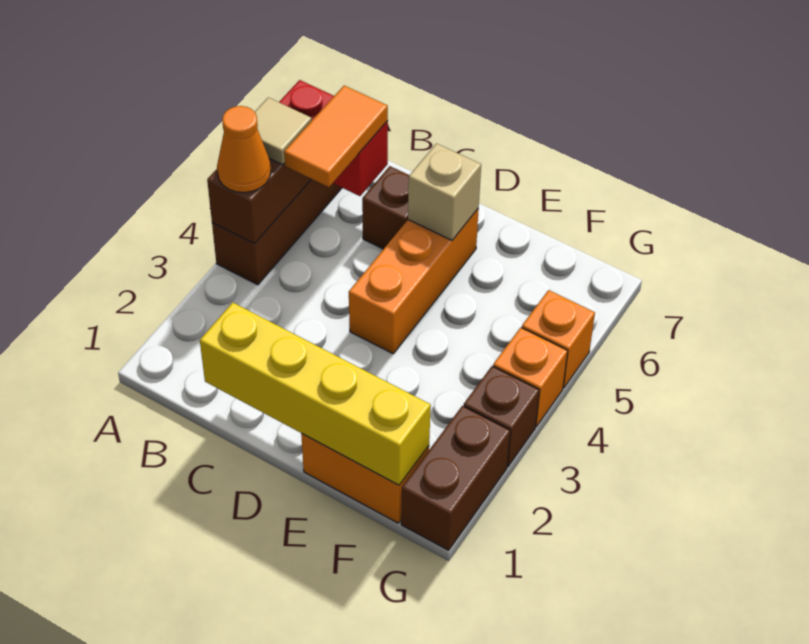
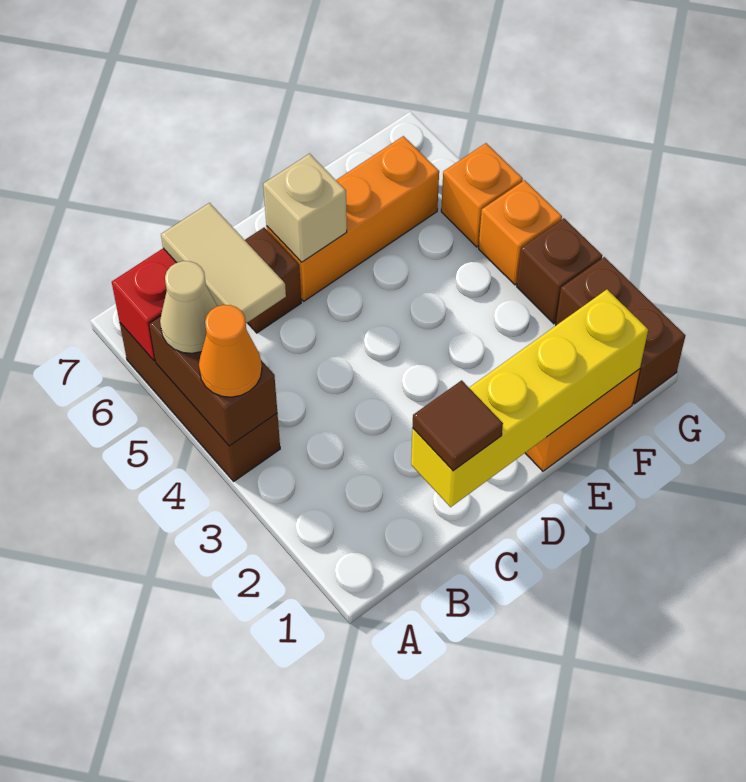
tan tile A5 level 3 -> tan cone A5 level 3
orange tile B5:B6 level 3 -> tan tile B5:B6 level 3
none -> brown tile C1 level 3
orange brick D4:D6 level 1 -> orange brick D6:F6 level 1

